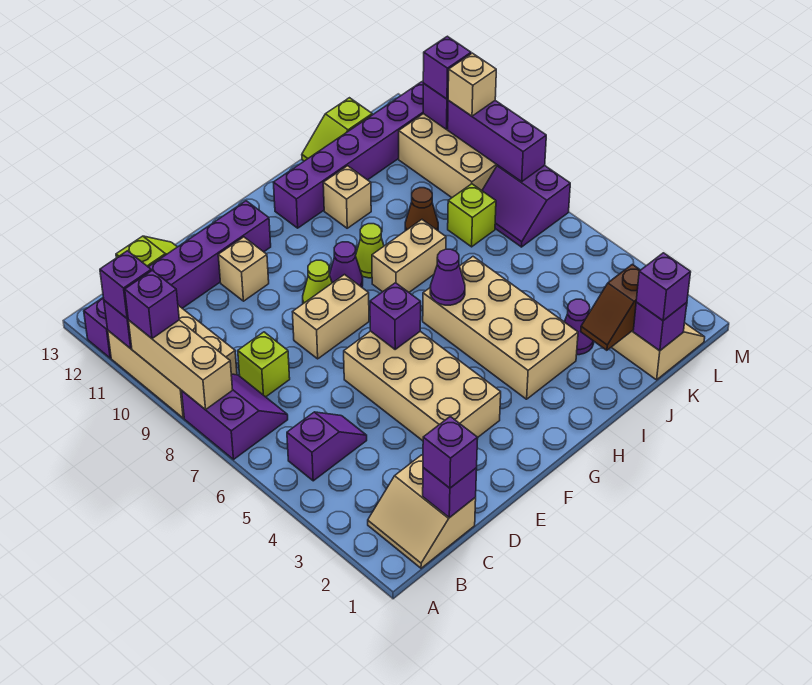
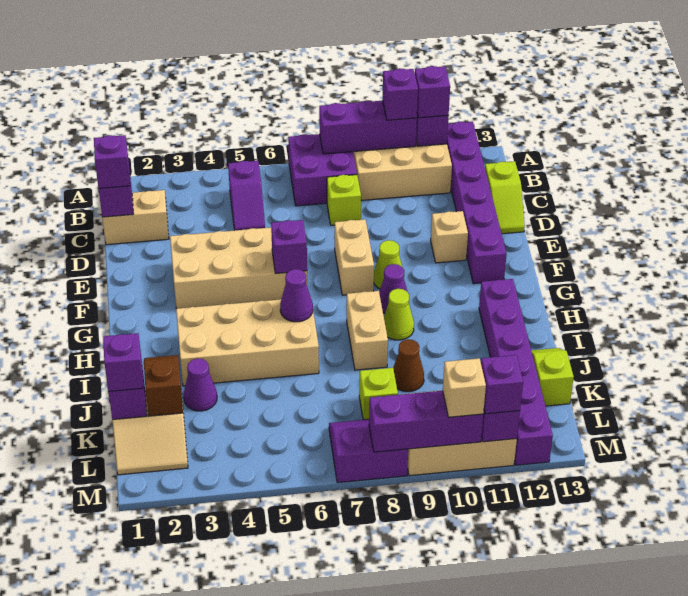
purple slope A7:B8 level 1 top A -> purple brick A7:B8 level 1
tan brick A8:A10 level 2 -> purple brick A8:A10 level 2
tan brick I11 level 1 -> none

